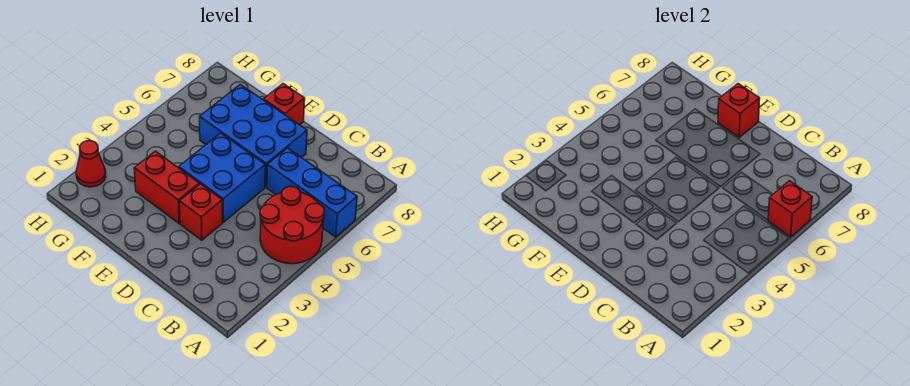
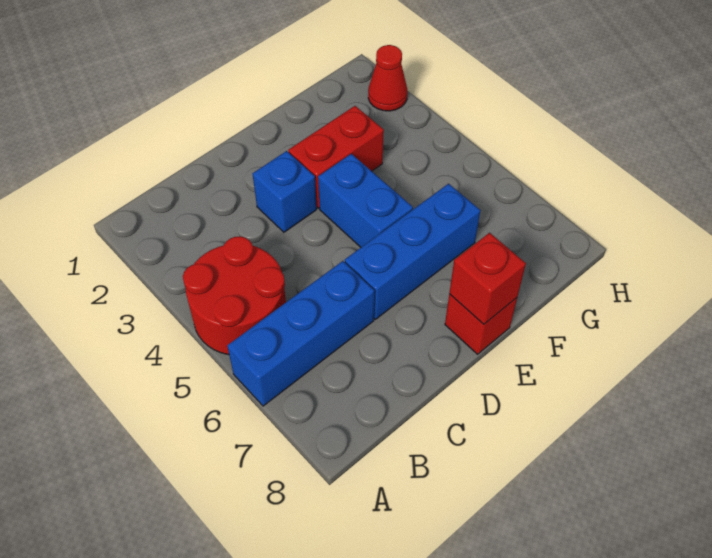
red brick A6 level 2 -> none
red brick D3 level 1 -> blue brick D3 level 1
blue brick D4:E5 level 1 -> blue brick E4:E5 level 1
blue brick D6:F7 level 1 -> blue brick D6:F6 level 1

